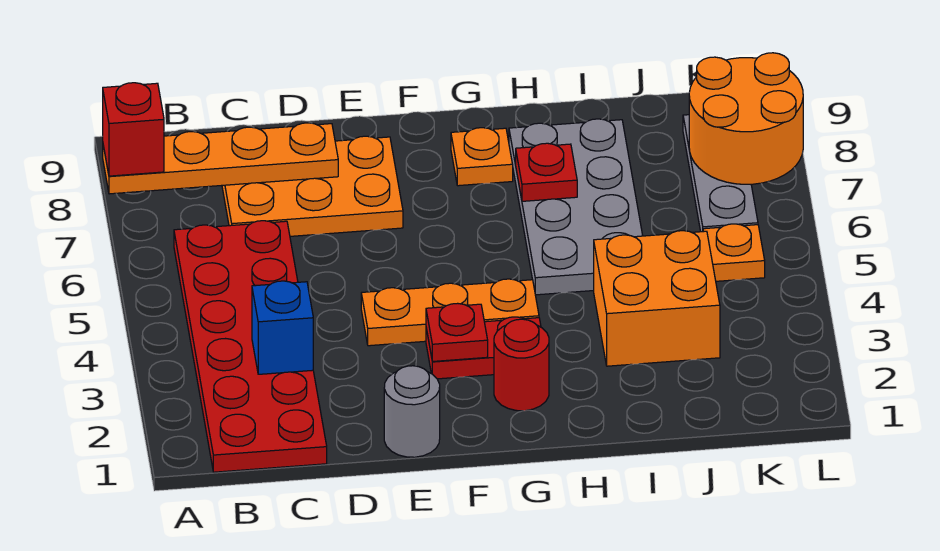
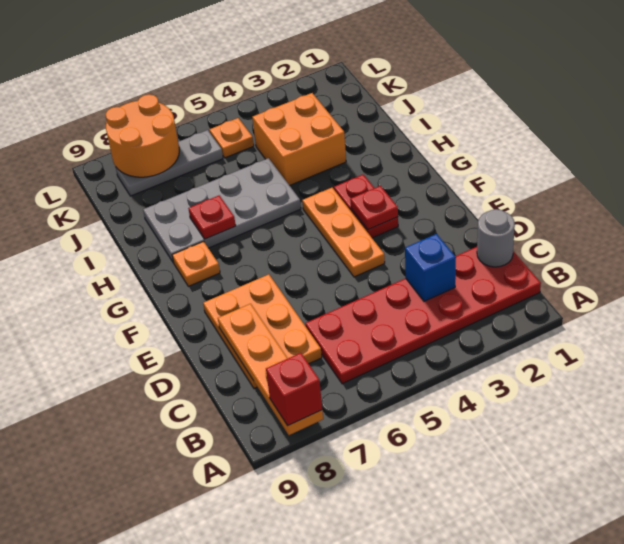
grey round brick E1 level 1 -> grey round brick C1 level 2
red round brick G2 level 1 -> none

